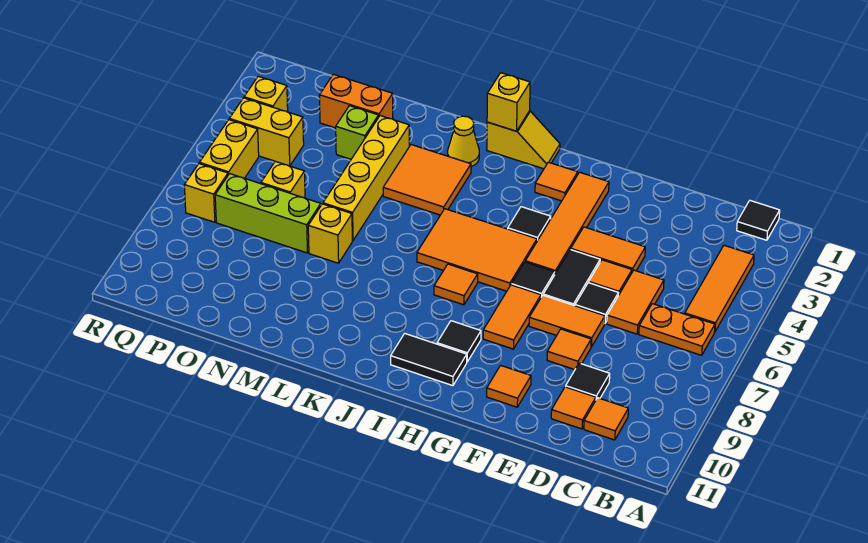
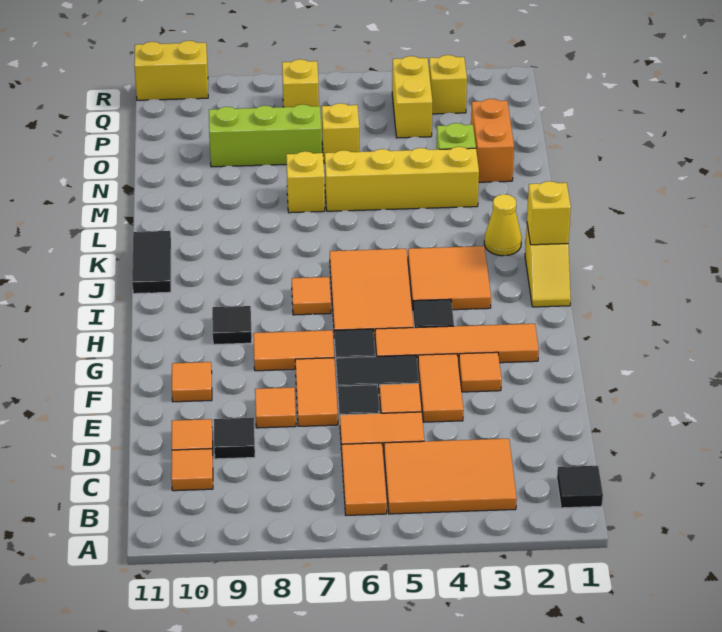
orange tile B3:B5 level 1 -> orange tile B3:C5 level 1
orange plate B6:C6 level 1 -> orange tile B6:C6 level 1
orange tile H2 level 1 -> orange tile F3 level 1
black tile H10:I10 level 1 -> black tile J11:K11 level 1
orange tile K3:L4 level 1 -> orange tile I3:J4 level 1
lime brick N7:P7 level 1 -> lime brick O7:O9 level 1
yellow brick Q5:Q6 level 1 -> yellow brick R10:R11 level 1

